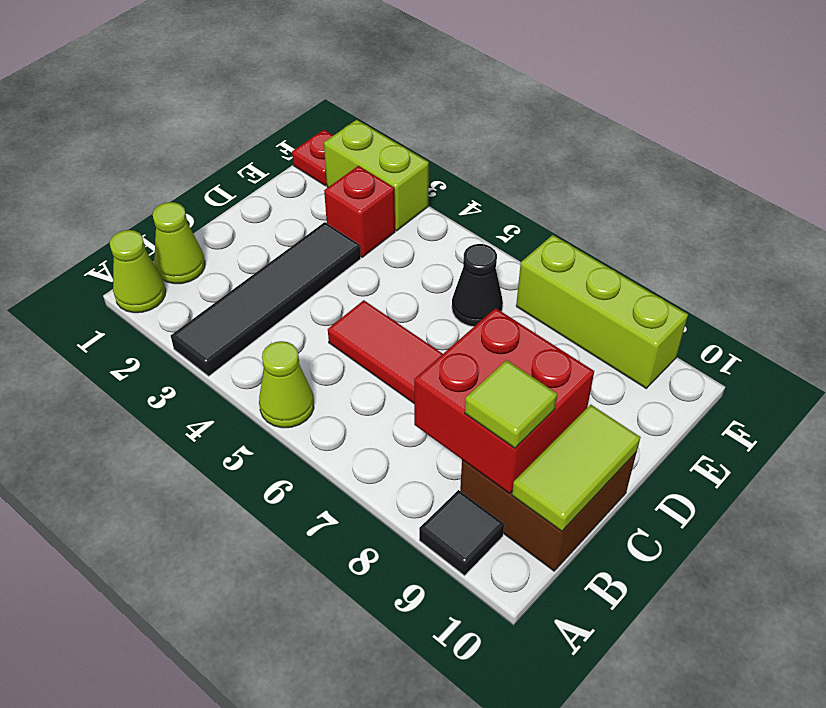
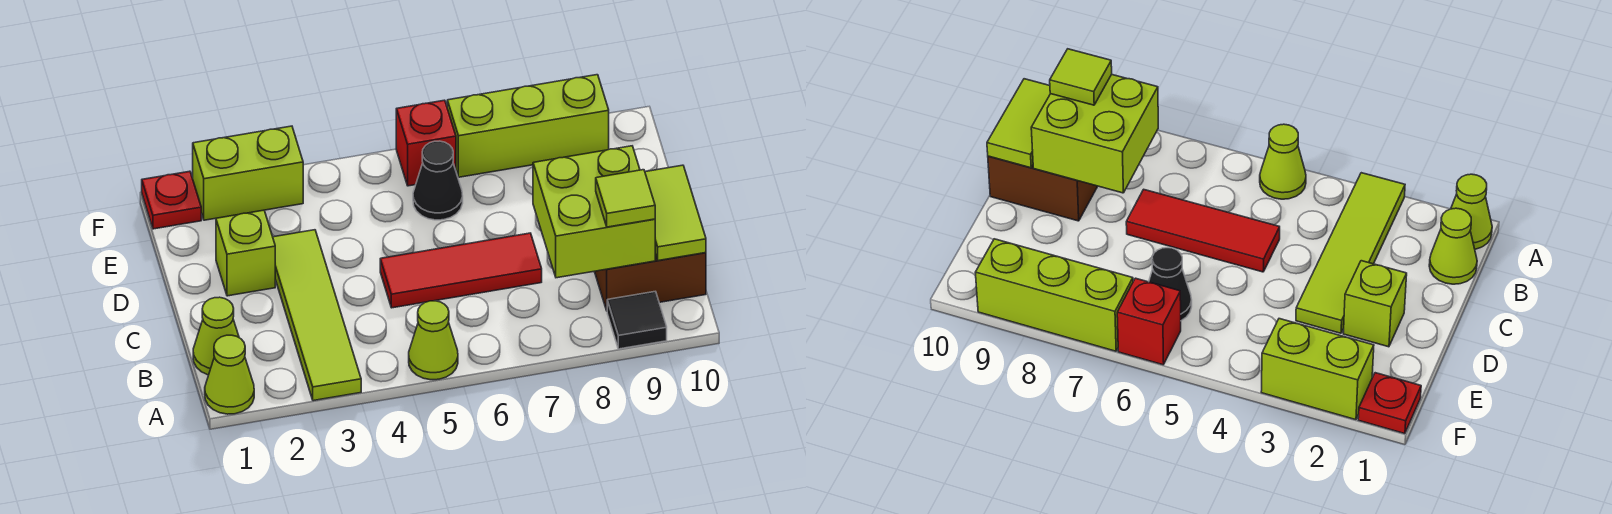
black tile A3:D3 level 1 -> lime tile A3:D3 level 1
red brick B8:C9 level 2 -> lime brick B8:C9 level 2
none -> lime brick D2 level 1
red brick E3 level 1 -> red brick F6 level 1

